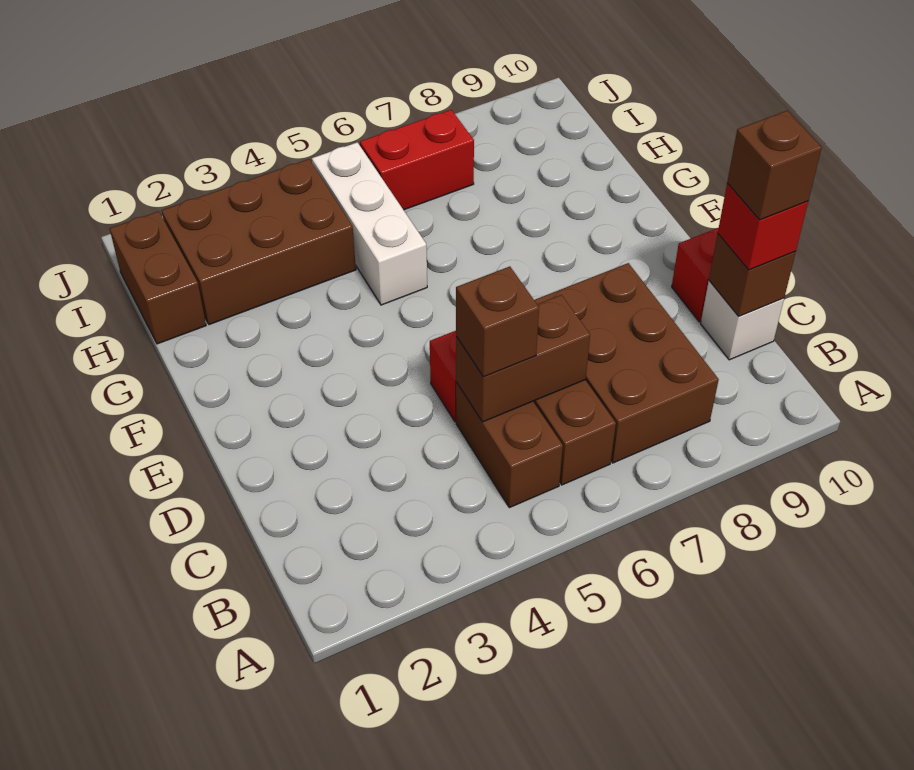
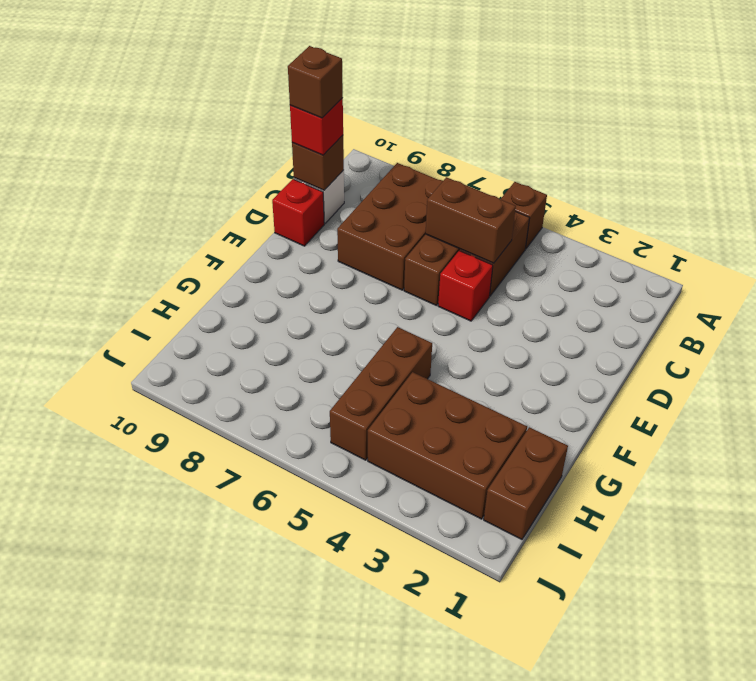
brown brick C5 level 3 -> brown brick A5 level 1
white brick G5:I5 level 1 -> brown brick G5:I5 level 1
red brick I6:I7 level 1 -> none

